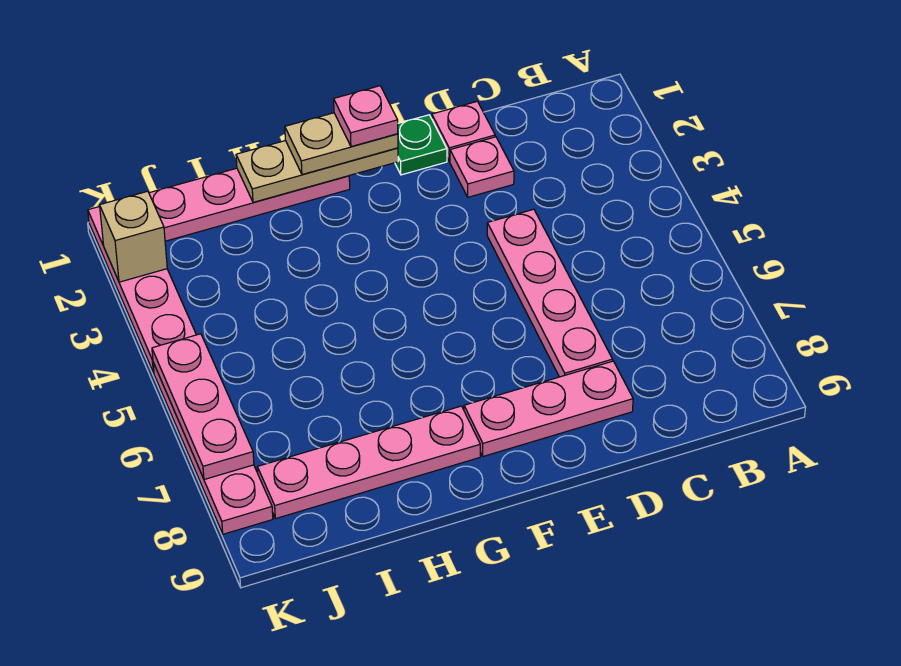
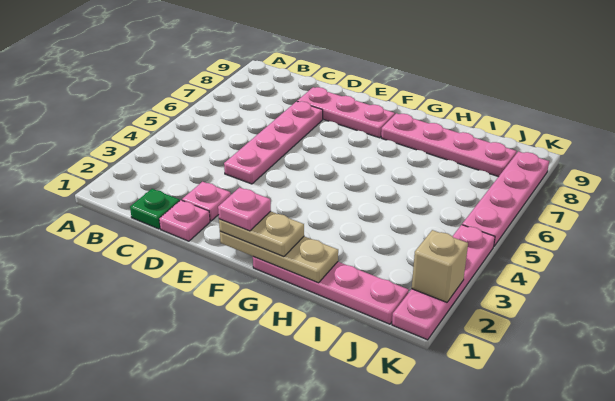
green plate E1 level 1 -> green plate C1 level 1
pink plate K5:K7 level 2 -> none

